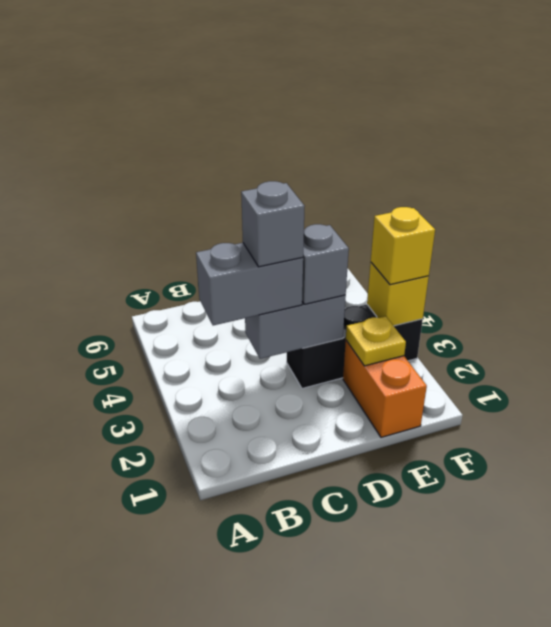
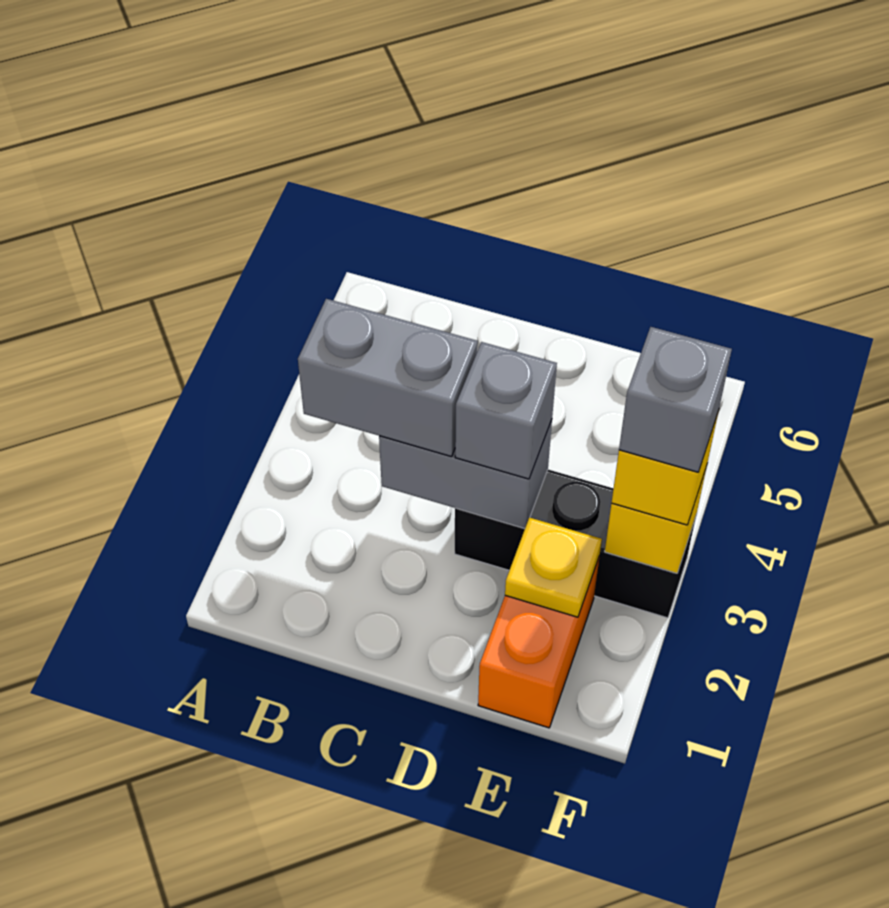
grey brick C3 level 4 -> grey brick F3 level 4

